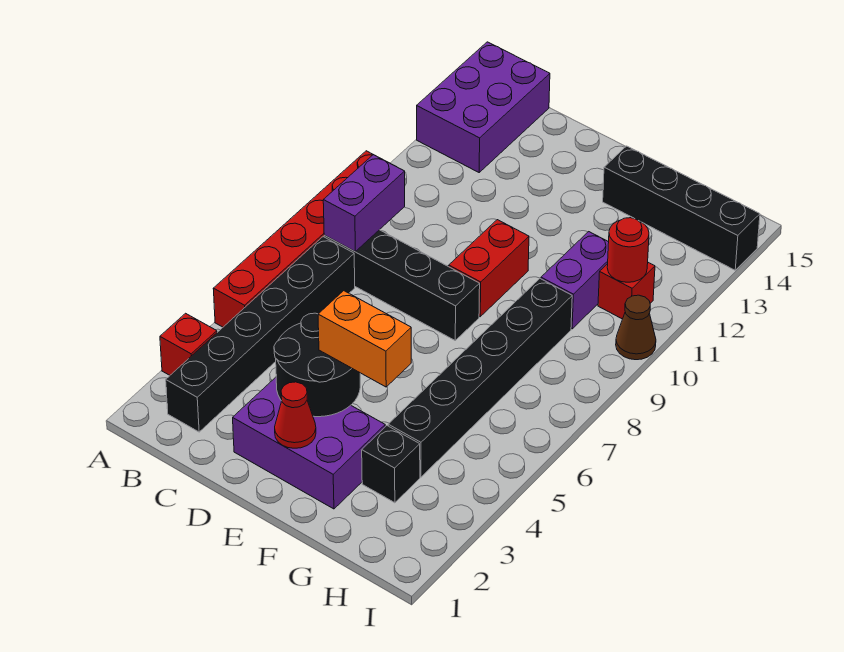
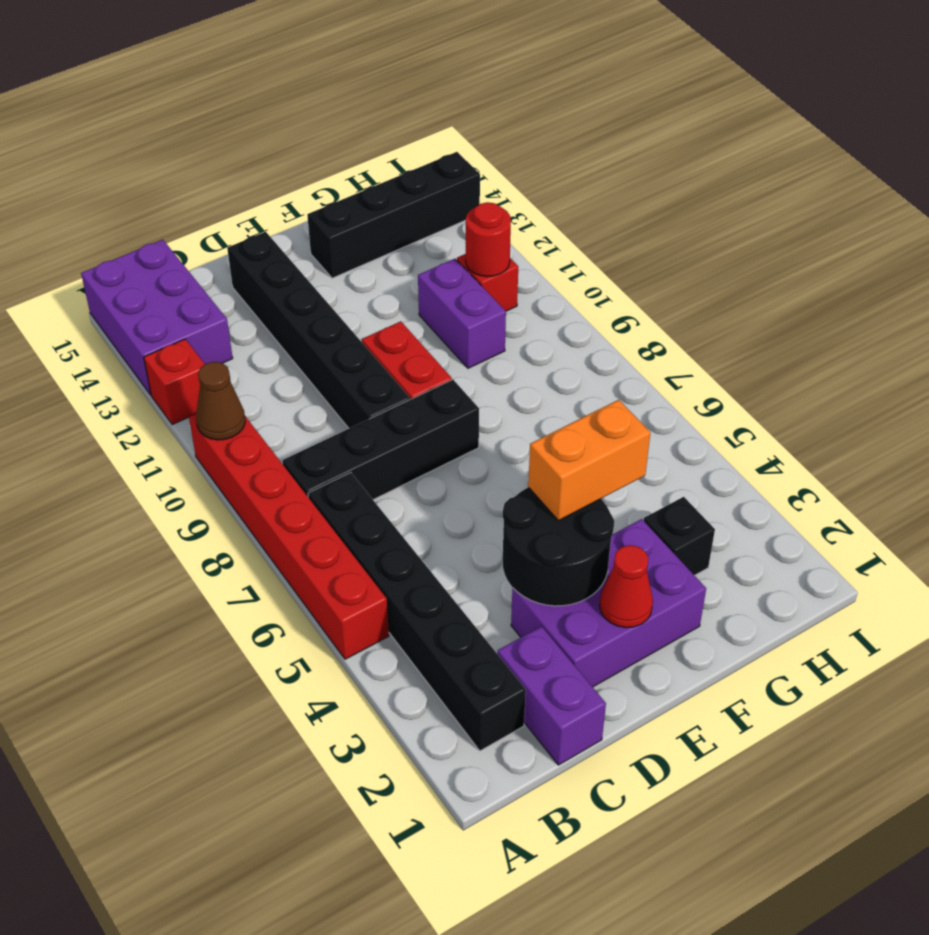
red brick A3 level 1 -> red brick A12 level 1
purple brick B8:B9 level 2 -> purple brick C1:C2 level 1
black brick G4:G9 level 1 -> black brick D9:D14 level 1
brown cone I10 level 1 -> brown cone A10 level 2

